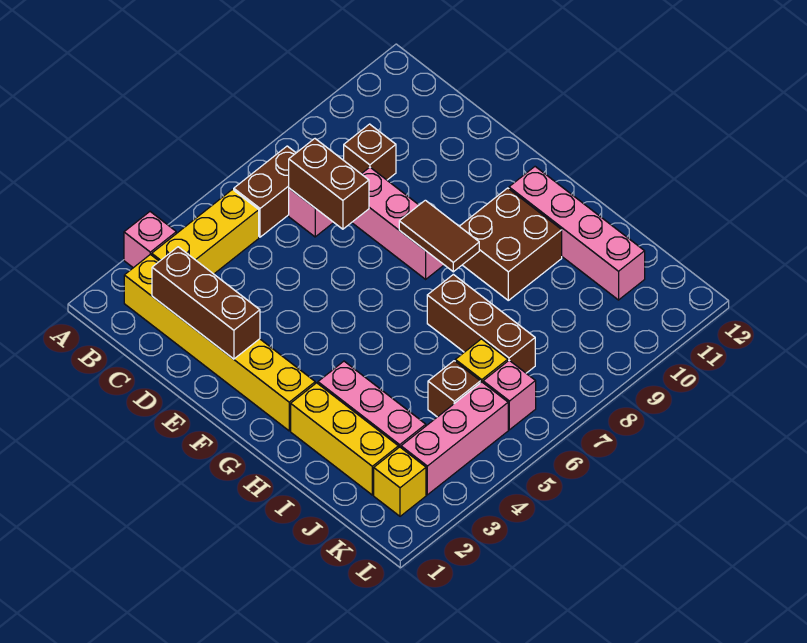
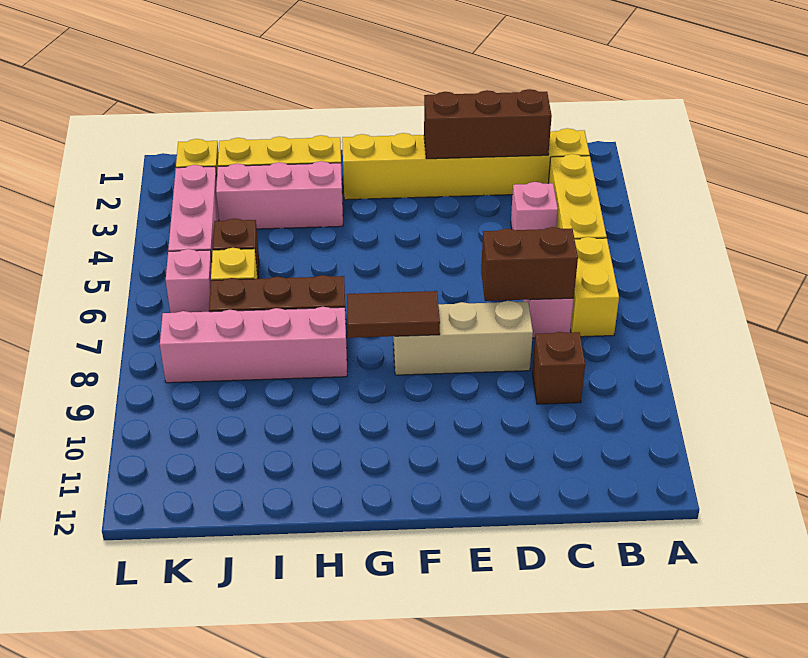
pink brick A3 level 1 -> pink brick C4 level 1
brown brick B6:B7 level 1 -> yellow brick B6:B7 level 1
pink brick D8:F8 level 1 -> tan brick D8:F8 level 1
brown brick G9:H10 level 1 -> none
pink brick G11:J11 level 1 -> pink brick H8:K8 level 1

